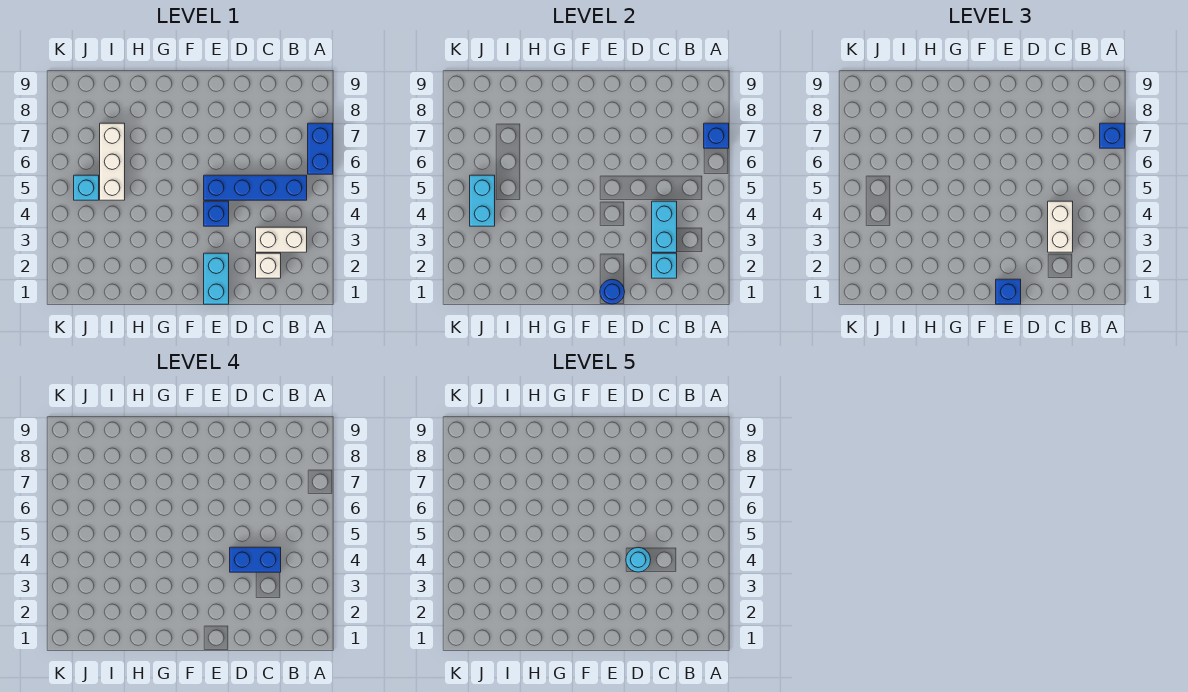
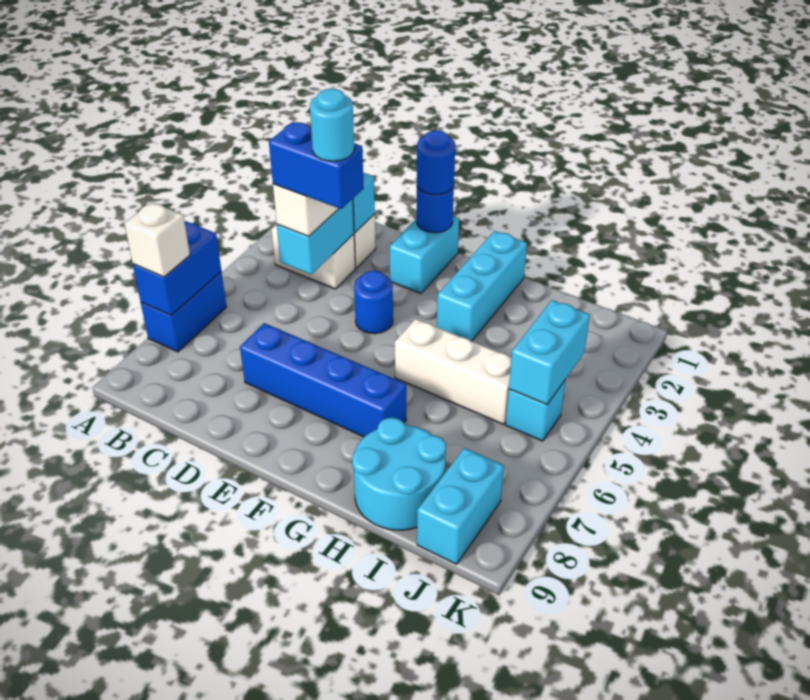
blue brick A7 level 2 -> blue brick A6:A7 level 2
blue brick A7 level 3 -> white brick A7 level 3
blue brick B5:E5 level 1 -> blue brick D7:G7 level 1
blue brick E1 level 3 -> blue round brick E1 level 3
blue brick E4 level 1 -> blue round brick E4 level 1
none -> cyan brick G1:G3 level 1
none -> cyan round brick H8:I9 level 1
white brick I5:I7 level 1 -> white brick G5:I5 level 1
none -> cyan brick J8:J9 level 1

